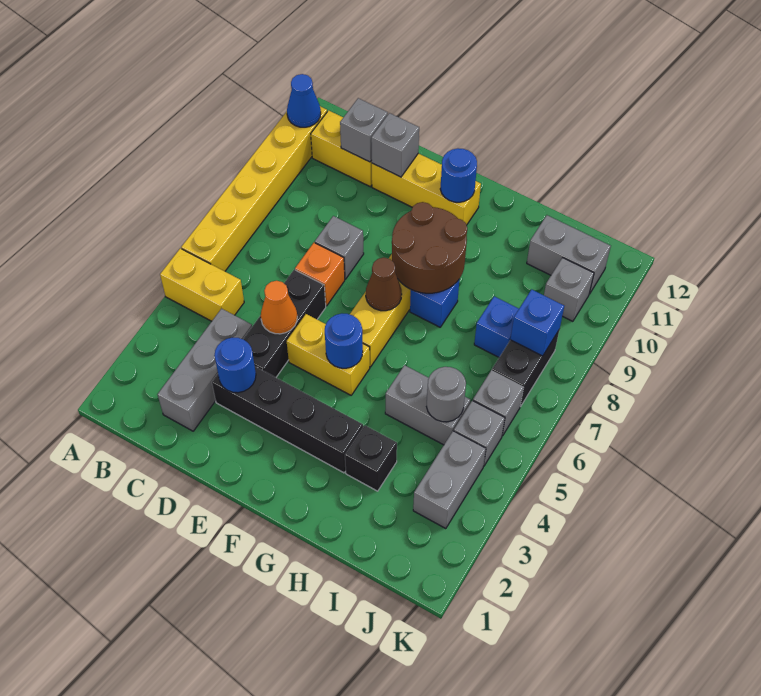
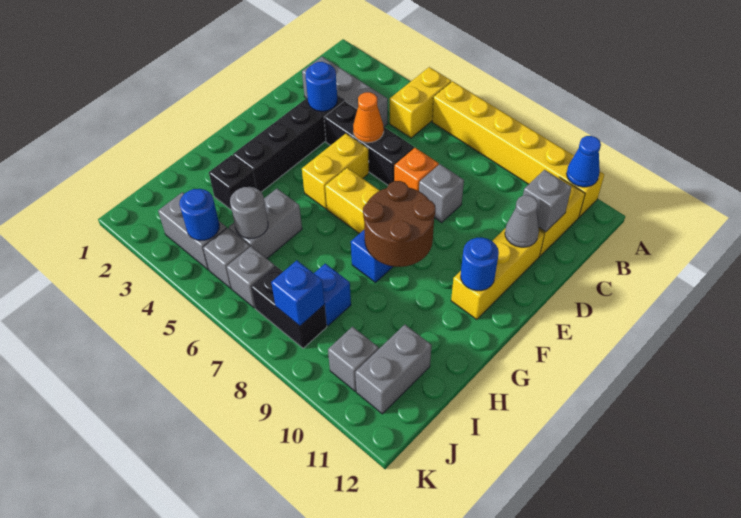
grey brick D11 level 2 -> grey cone D11 level 2
blue round brick F5 level 2 -> blue round brick J4 level 2
brown cone F7 level 2 -> none

